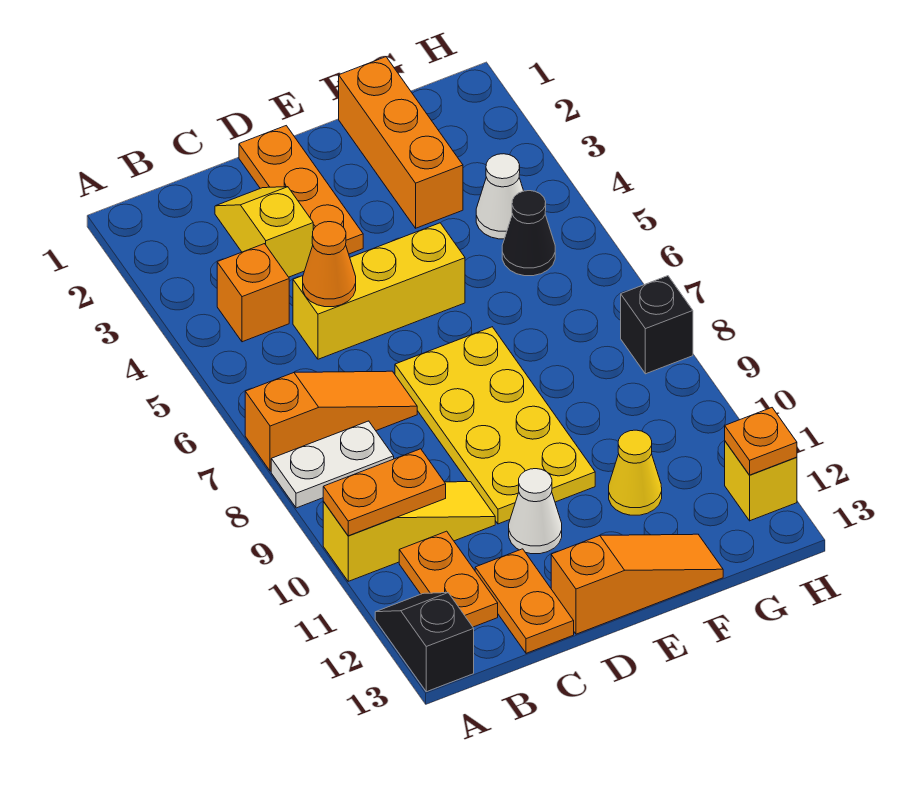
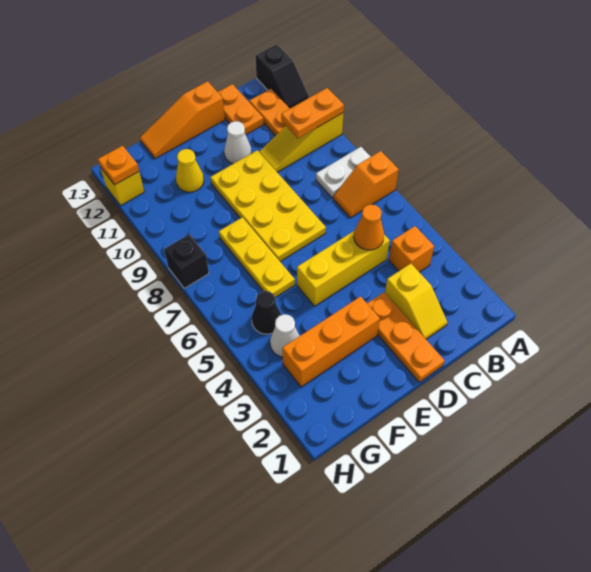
orange slope A7:C7 level 1 top A -> orange slope A7:B7 level 1 top A
orange brick F1:F3 level 1 -> orange brick E3:G3 level 1
none -> yellow plate F6:F8 level 1

